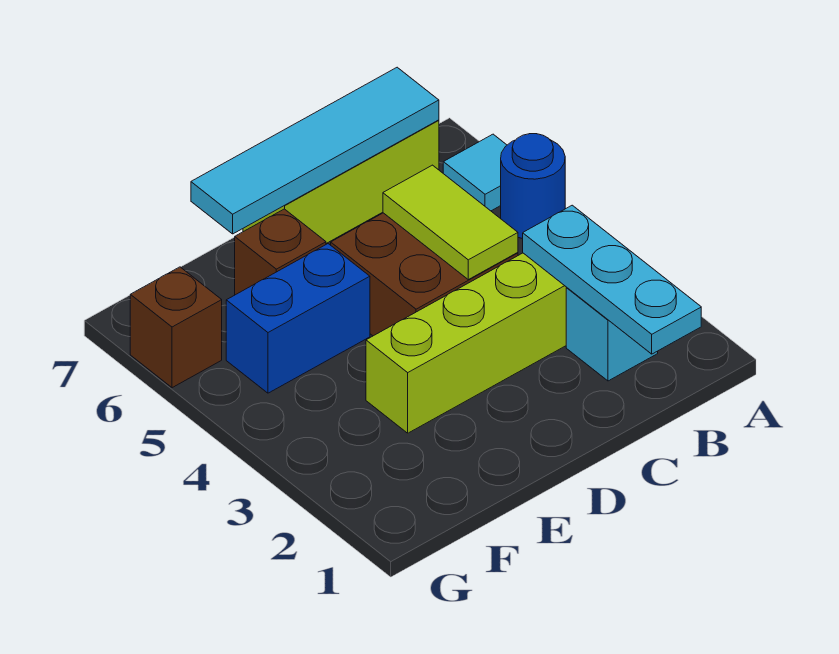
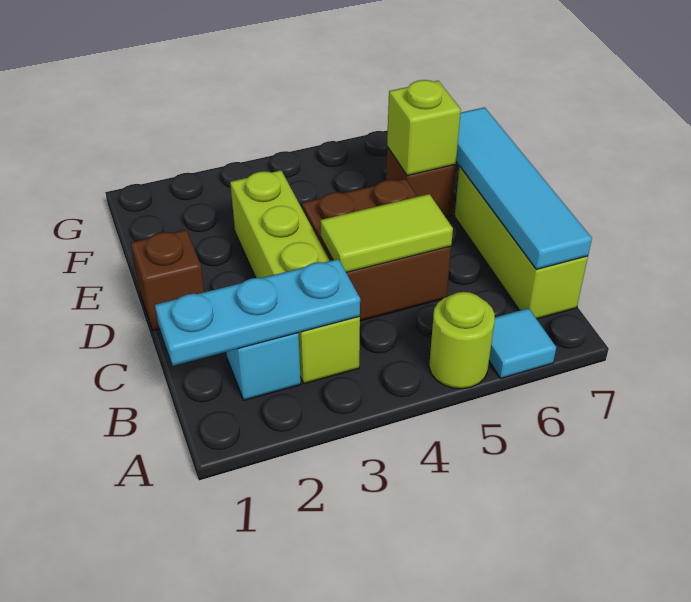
blue round brick A5 level 1 -> lime round brick A5 level 1
blue brick E5:F5 level 1 -> none
none -> lime brick E6 level 2
brown brick G6 level 1 -> brown brick D1 level 1

